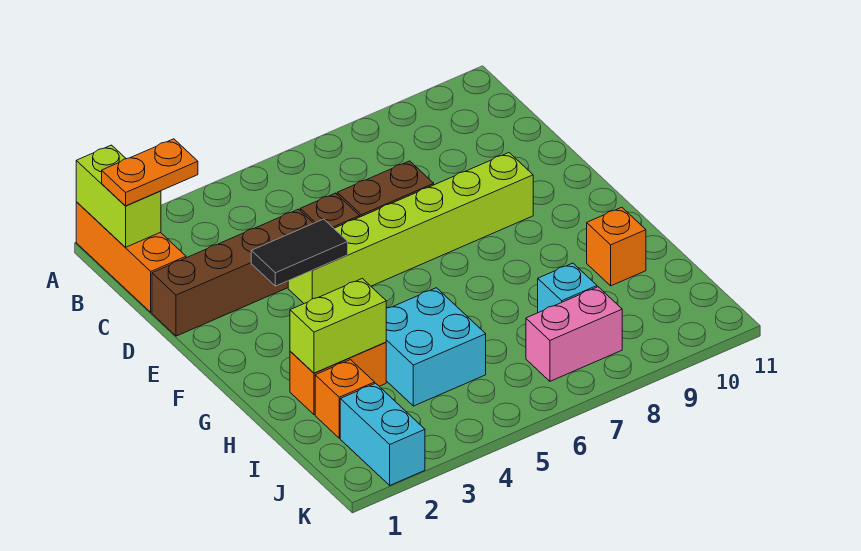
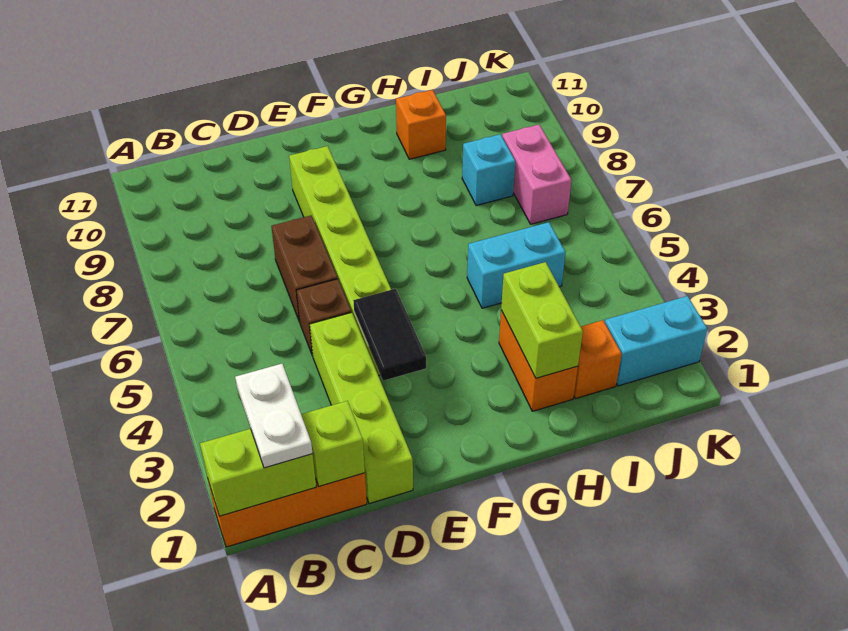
orange plate B1:B2 level 3 -> white plate B1:B2 level 3
none -> lime brick C1 level 2
brown brick D1:D4 level 1 -> lime brick D1:D4 level 1
cyan brick H4:I5 level 1 -> cyan brick H5:I5 level 1

